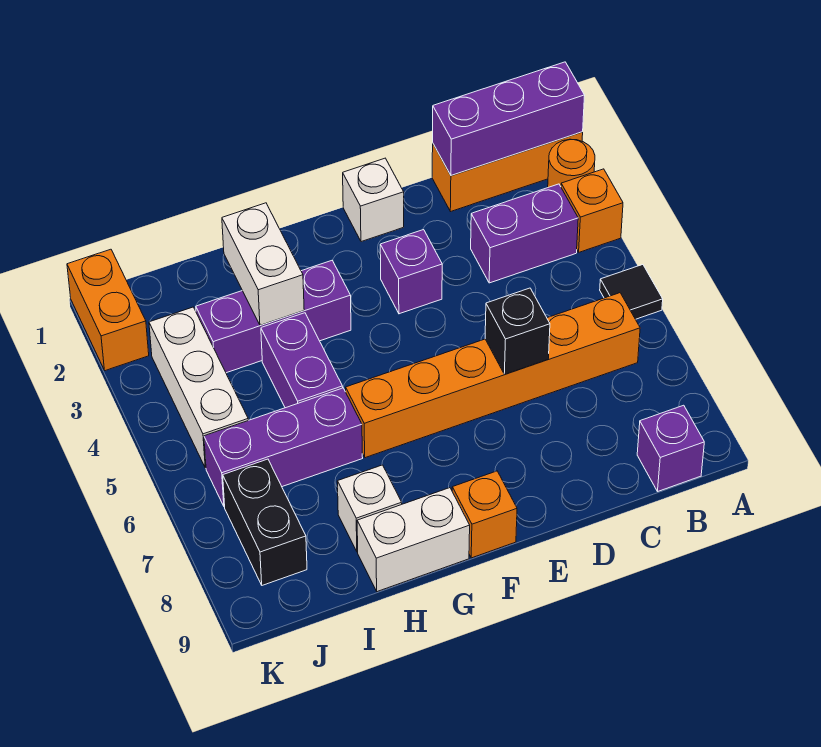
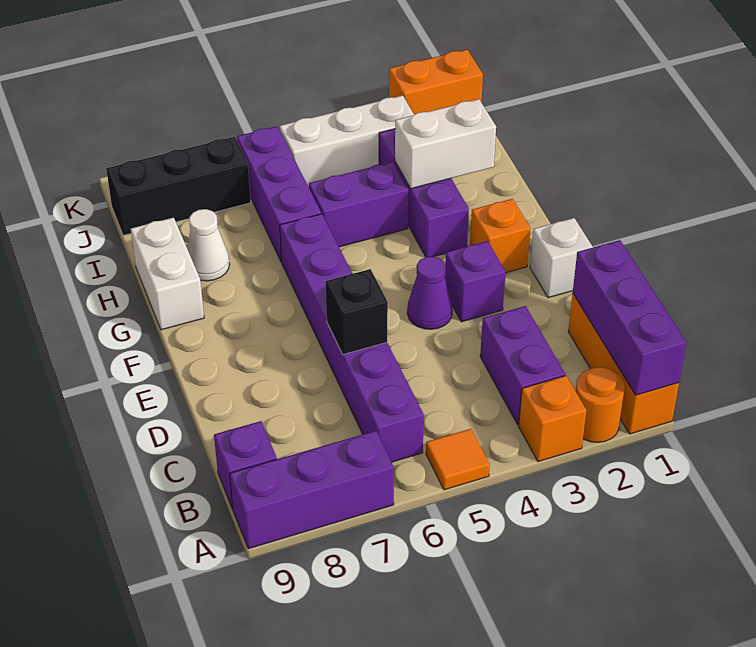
black tile A5 level 1 -> orange tile A5 level 1
none -> purple brick A7:A9 level 1
orange brick B6:G6 level 1 -> purple brick B6:G6 level 1
none -> purple cone E4 level 1
orange brick F9 level 1 -> orange brick F2 level 1
white brick H8 level 1 -> white cone H8 level 1
black brick J7:J8 level 1 -> black brick J7:J9 level 1

